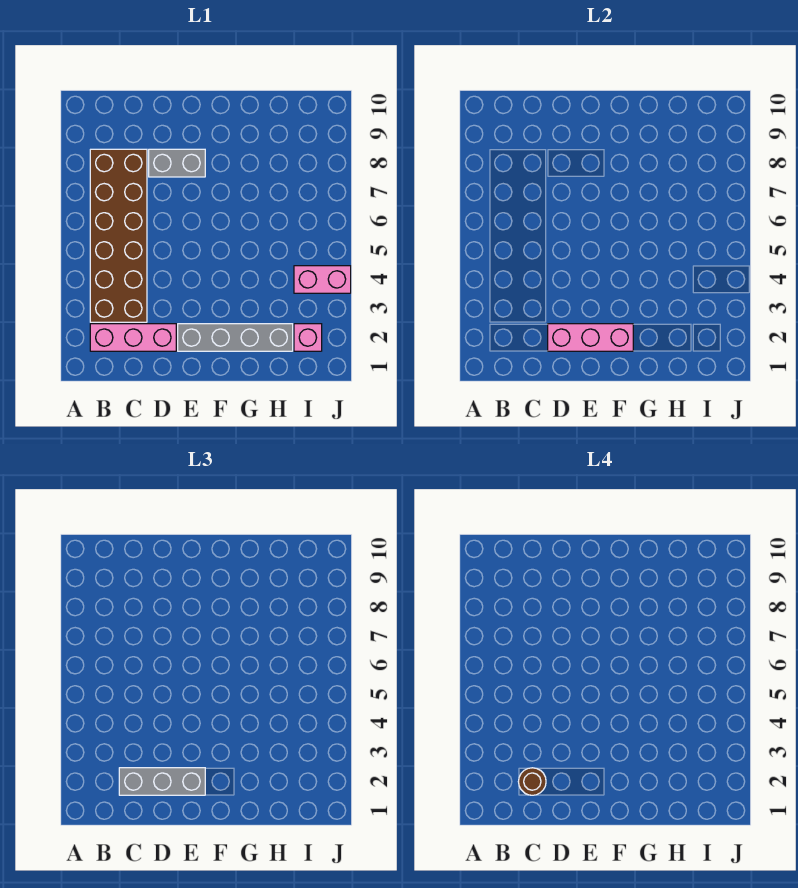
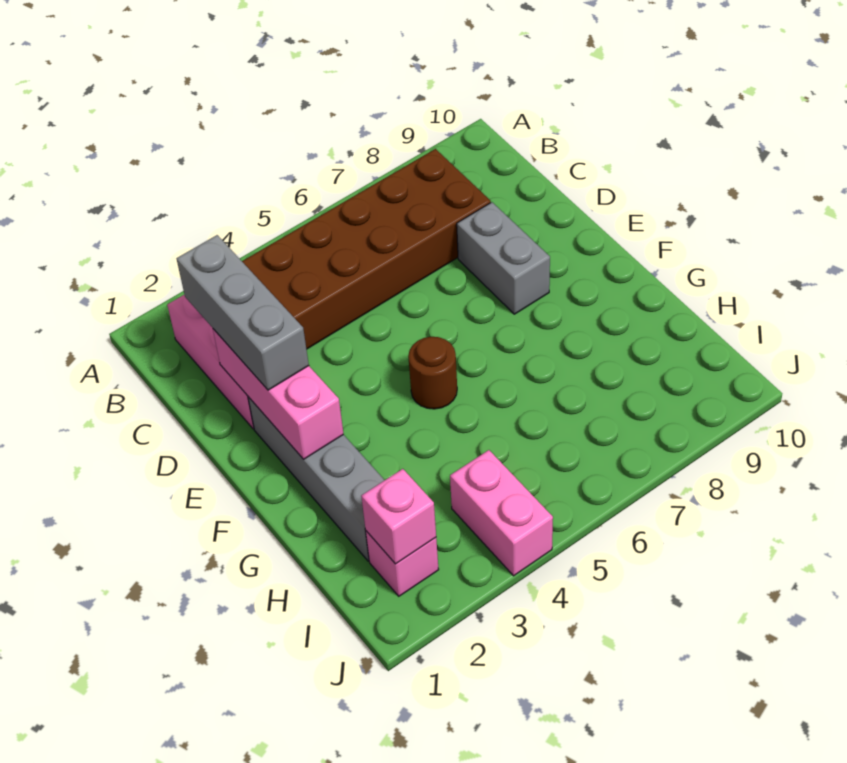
brown round brick C2 level 4 -> brown round brick F5 level 1
none -> pink brick I2 level 2

